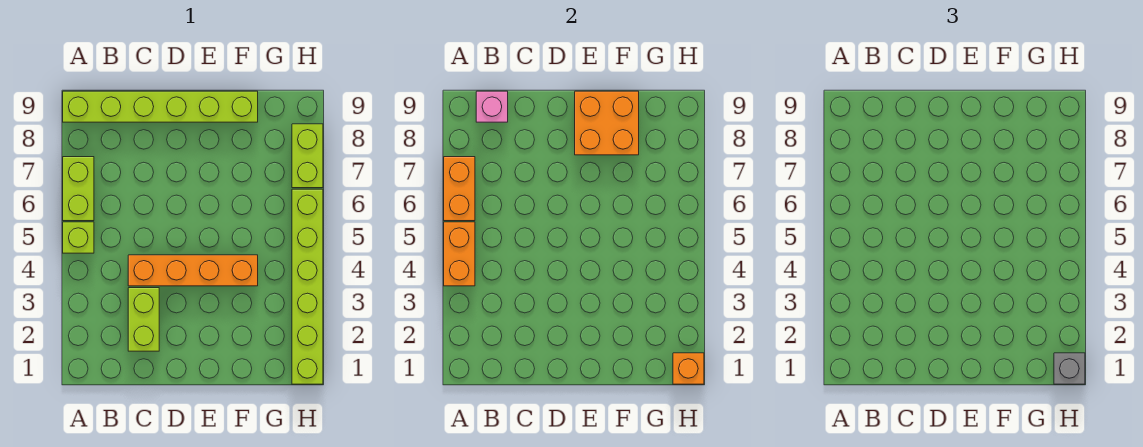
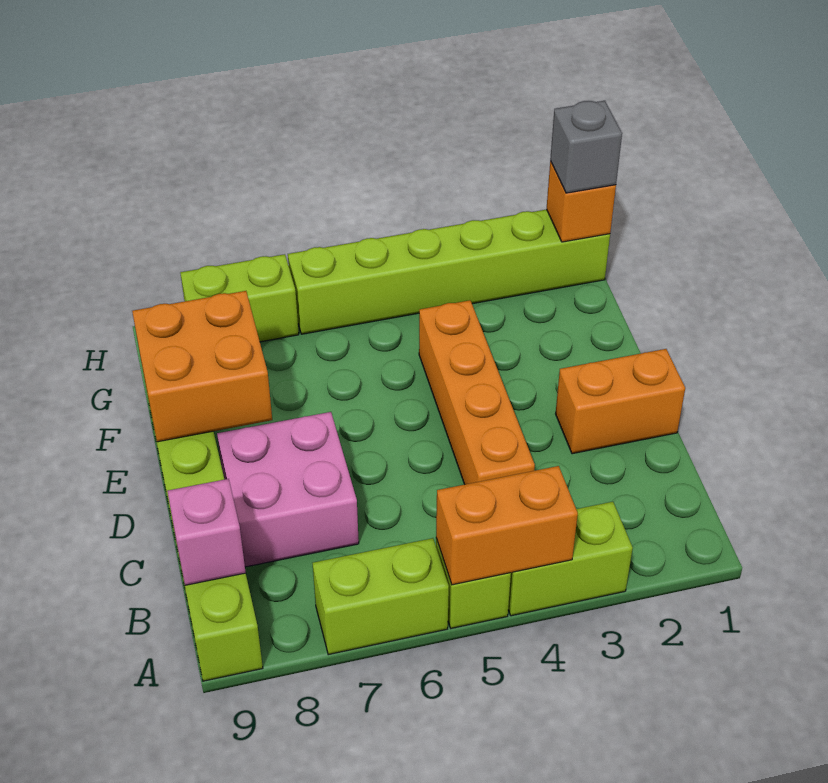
orange brick A6:A7 level 2 -> orange brick D1:D2 level 1
lime brick C2:C3 level 1 -> lime brick A3:A4 level 1
none -> pink brick C7:D8 level 1

